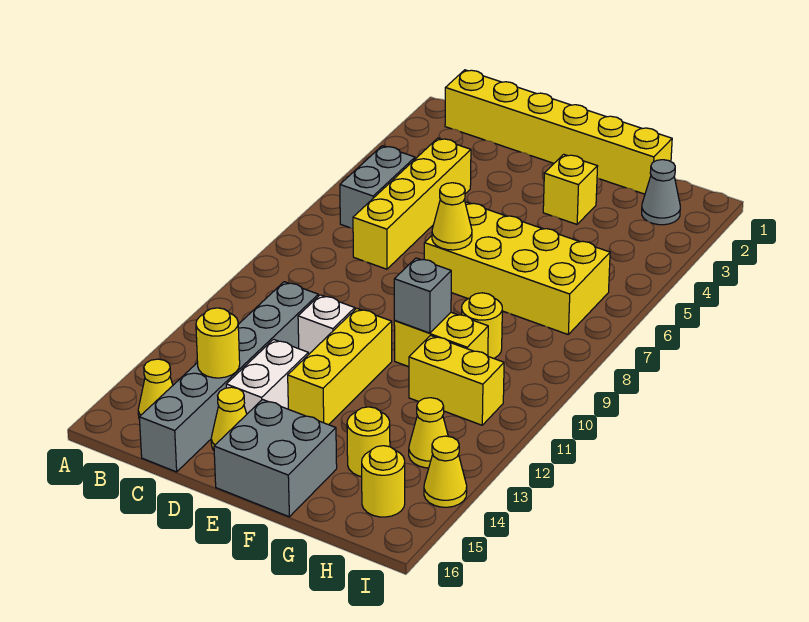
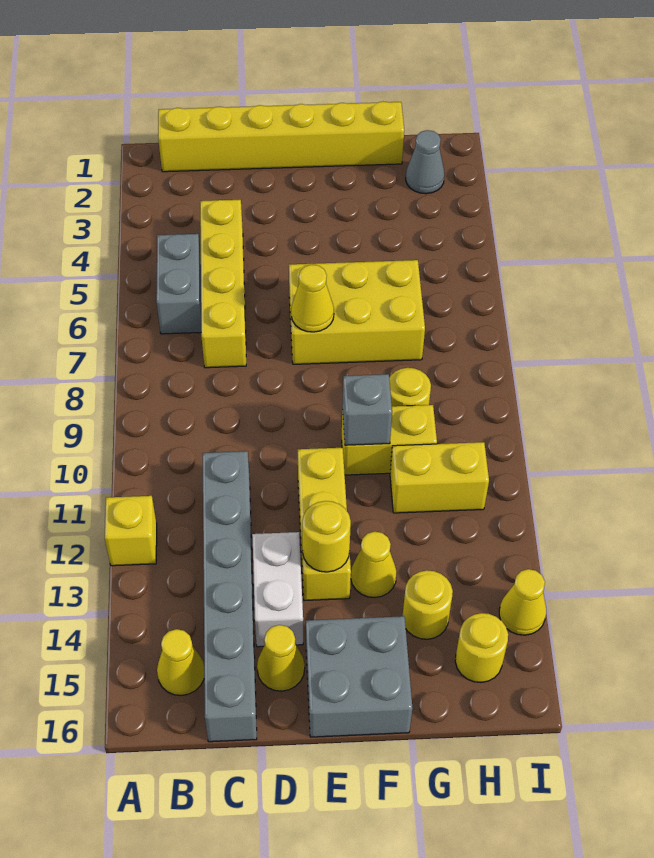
yellow round brick C14 level 2 -> yellow round brick E13 level 2
white brick D11 level 1 -> none
yellow brick E6:H7 level 1 -> yellow brick E6:G7 level 1
yellow brick F3 level 1 -> yellow brick A12 level 1
yellow cone H13 level 1 -> yellow cone F13 level 1

